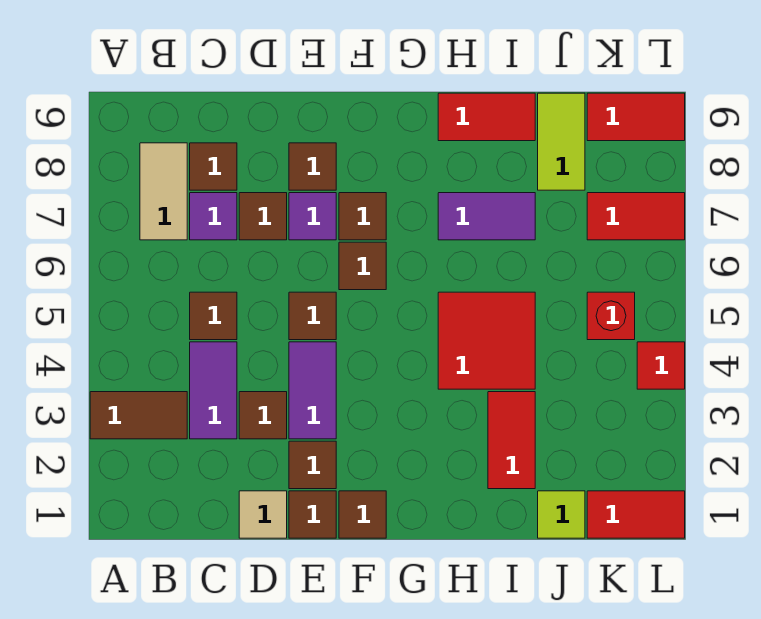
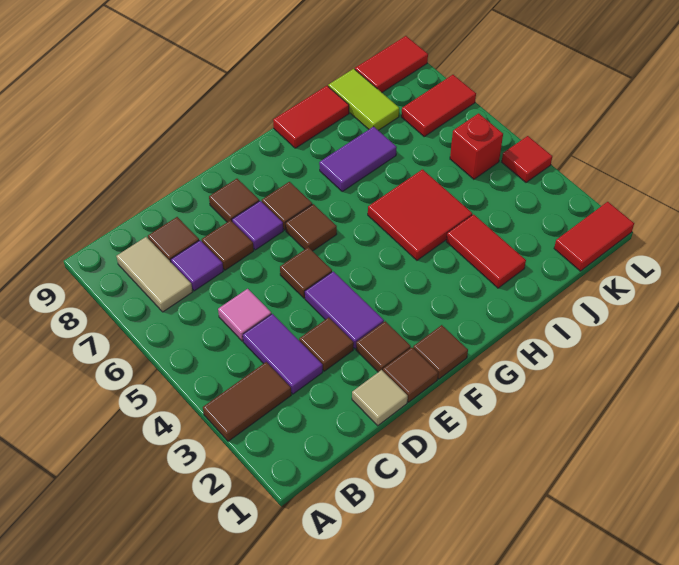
brown tile C5 level 1 -> pink tile C5 level 1
lime tile J1 level 1 -> none

